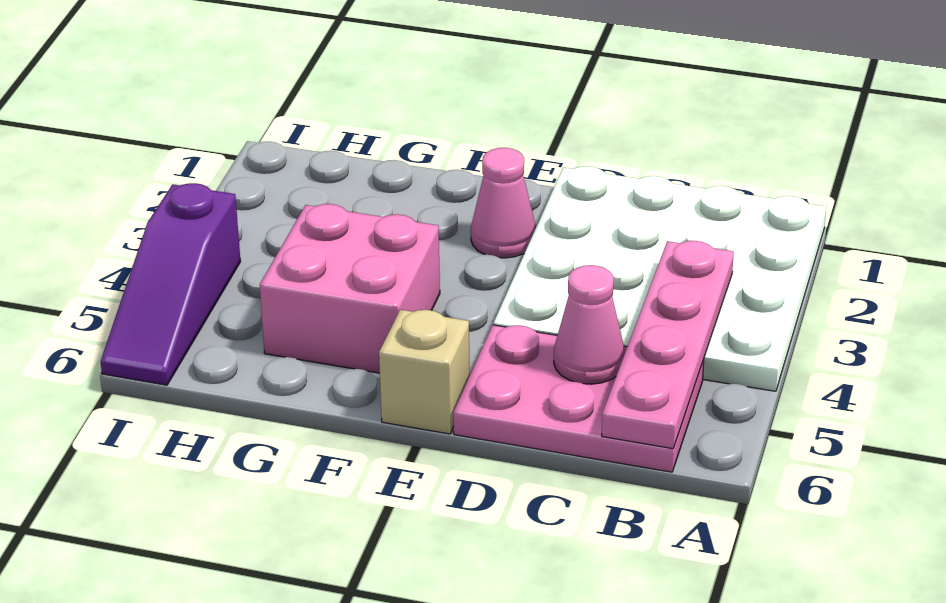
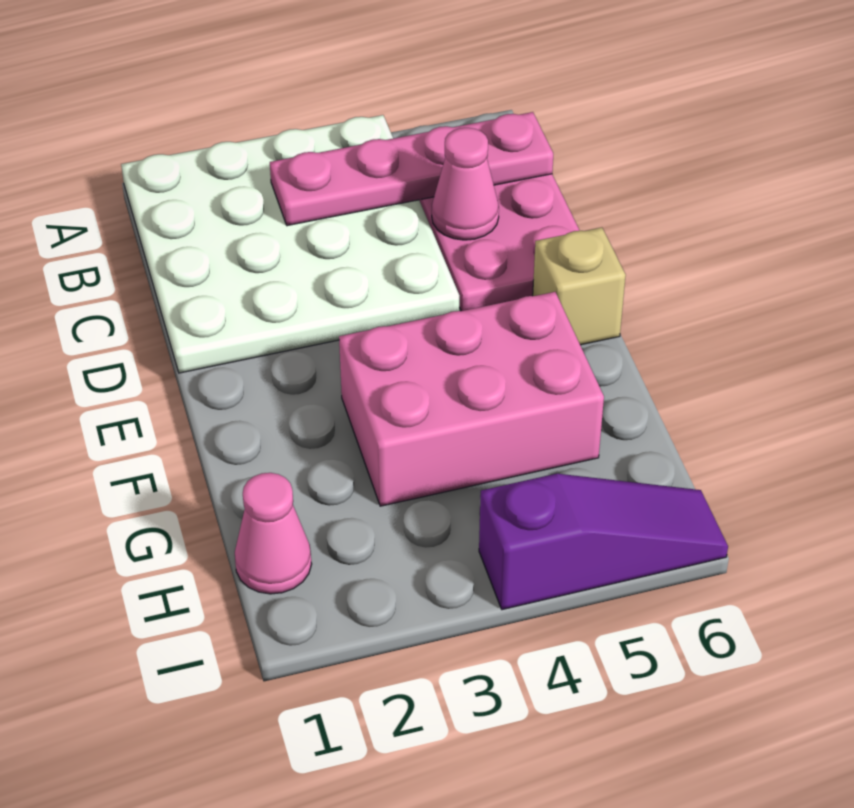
pink cone E2 level 1 -> pink cone H1 level 1
pink brick F4:G5 level 1 -> pink brick F3:G5 level 1

